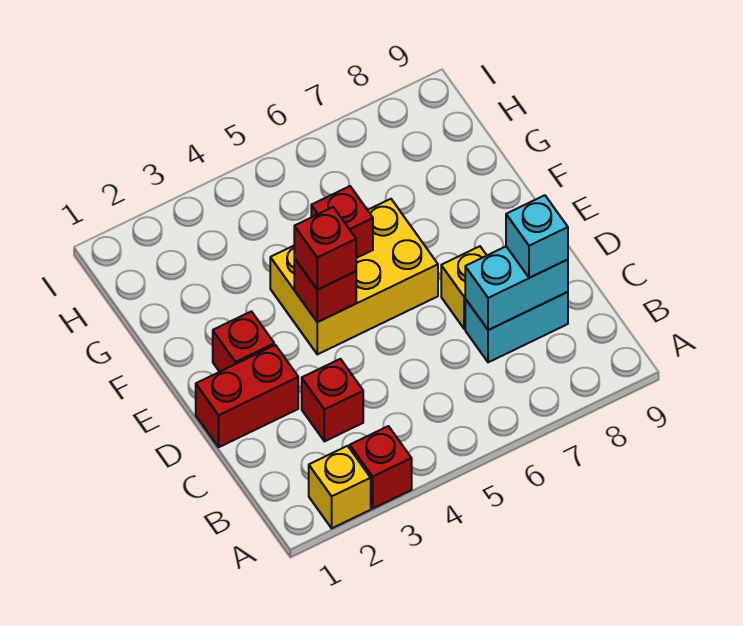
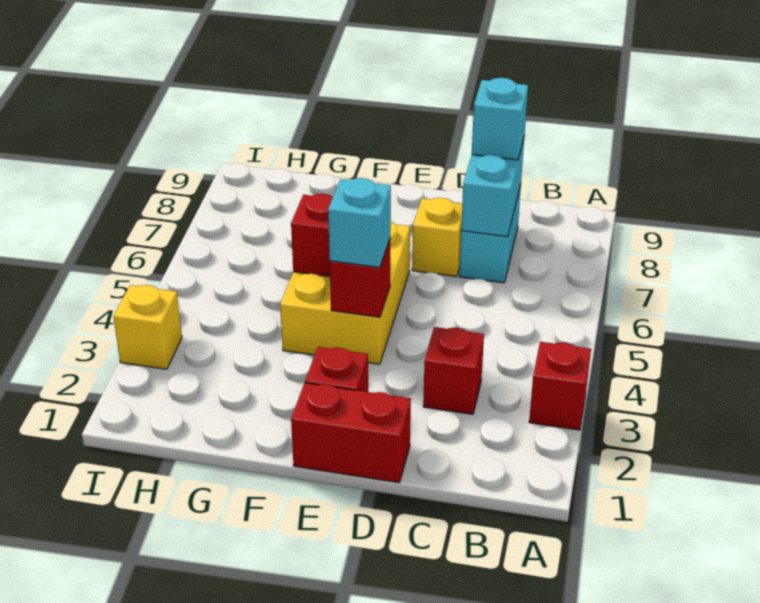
yellow brick A2 level 1 -> yellow brick I3 level 1
red brick D1:D2 level 1 -> red brick D1:E1 level 1
red brick E4 level 3 -> cyan brick E4 level 3

